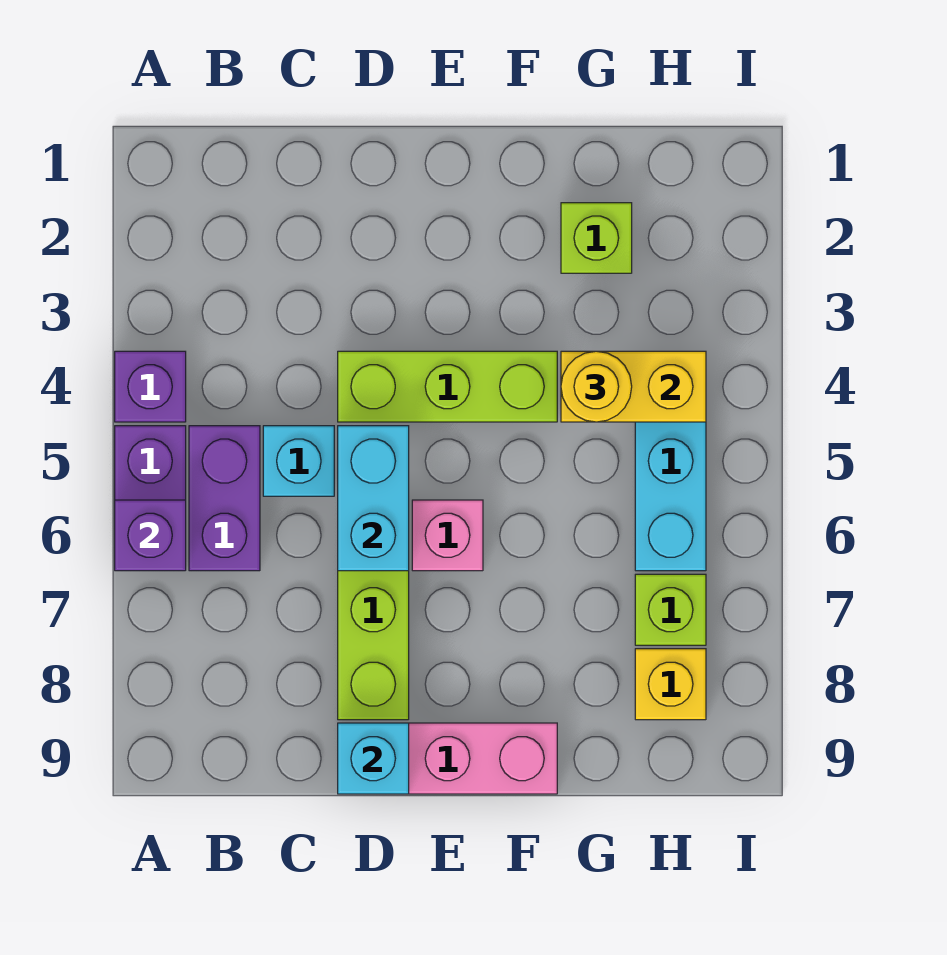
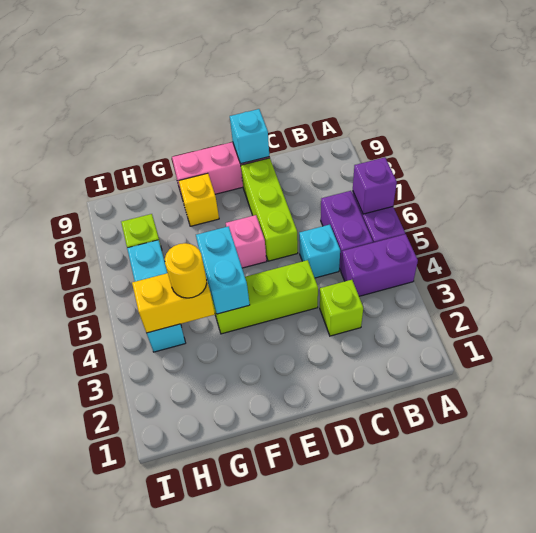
purple brick A4 level 1 -> purple brick A4:B4 level 1
cyan brick D5:D6 level 2 -> cyan brick F4:F5 level 2
lime brick G2 level 1 -> lime brick C3 level 1
yellow brick H8 level 1 -> yellow brick F8 level 1

